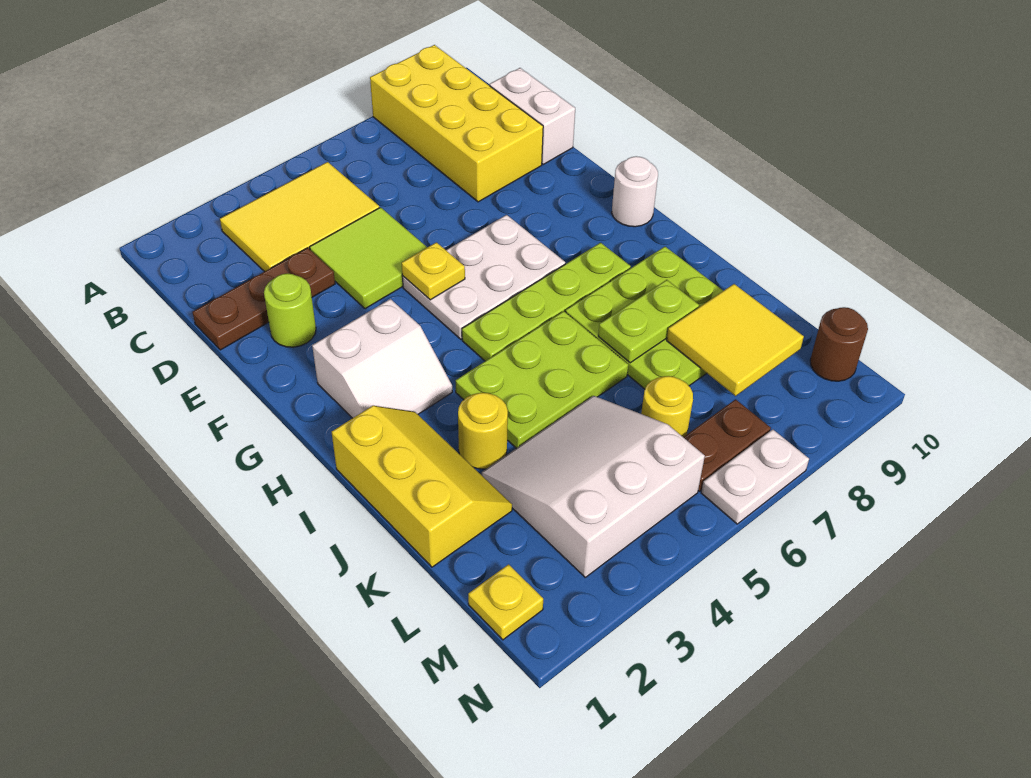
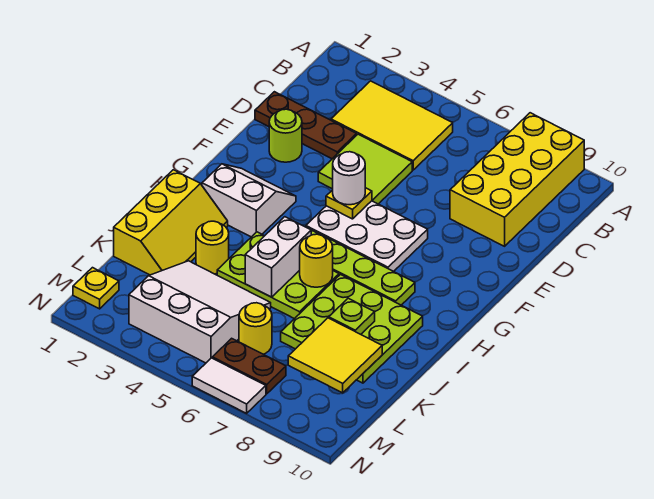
white brick C10:D10 level 1 -> white brick I5:J5 level 2
white slope G2:H3 level 1 top G -> white slope G2:H3 level 1 top H
white round brick G10 level 1 -> white round brick F5 level 3
none -> yellow round brick I6 level 2
lime plate J7:J8 level 2 -> lime plate J8 level 2
brown round brick M10 level 1 -> none
white plate N6:N7 level 1 -> white tile N6:N7 level 1

